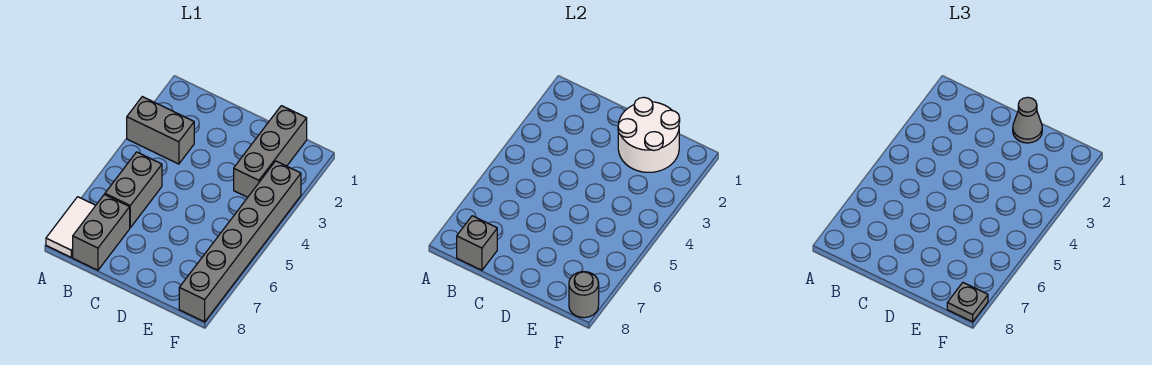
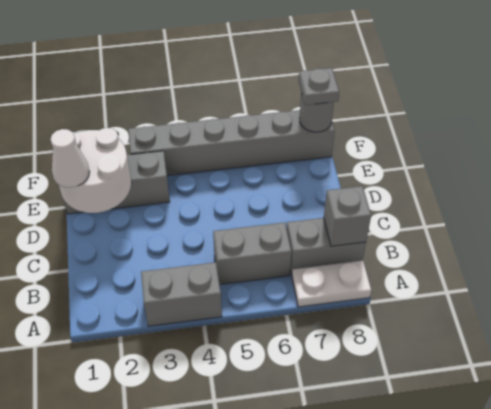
grey brick A3:B3 level 1 -> grey brick A3:A4 level 1
white tile A7:A8 level 1 -> white plate A7:A8 level 1
grey cone D1 level 3 -> white cone D1 level 3

